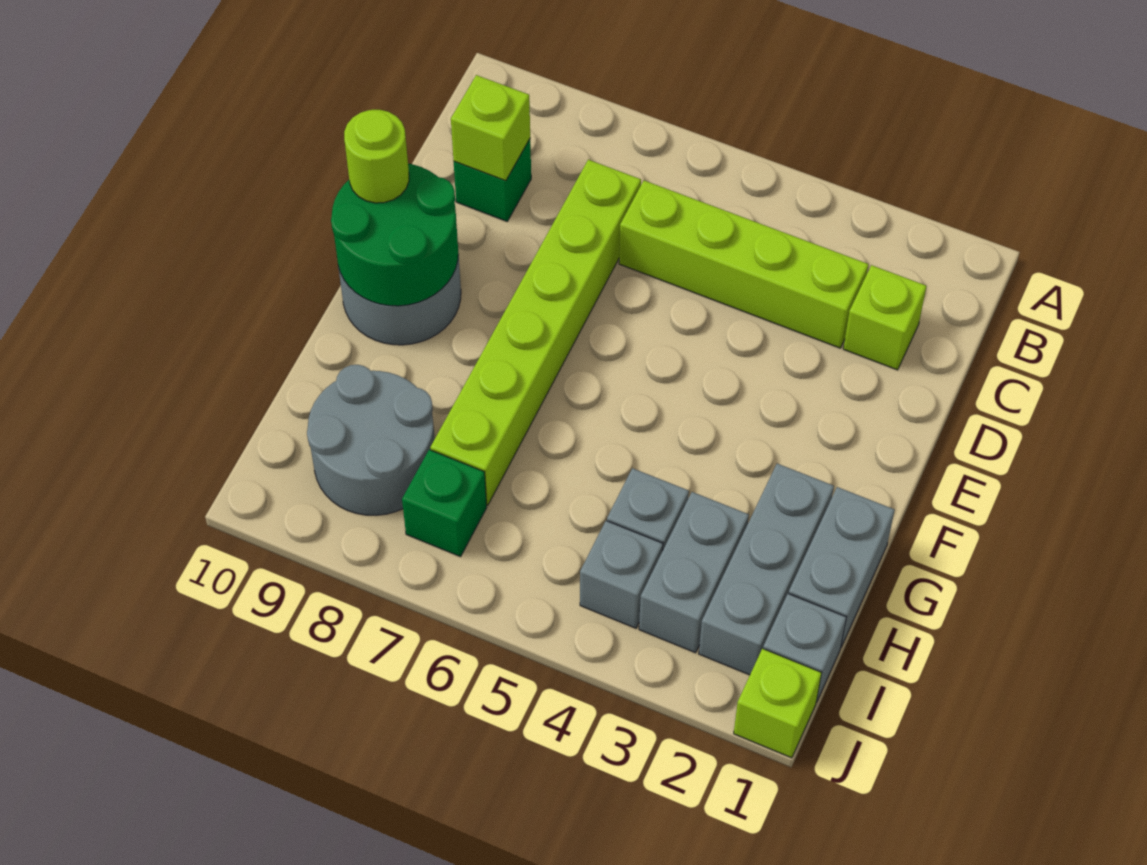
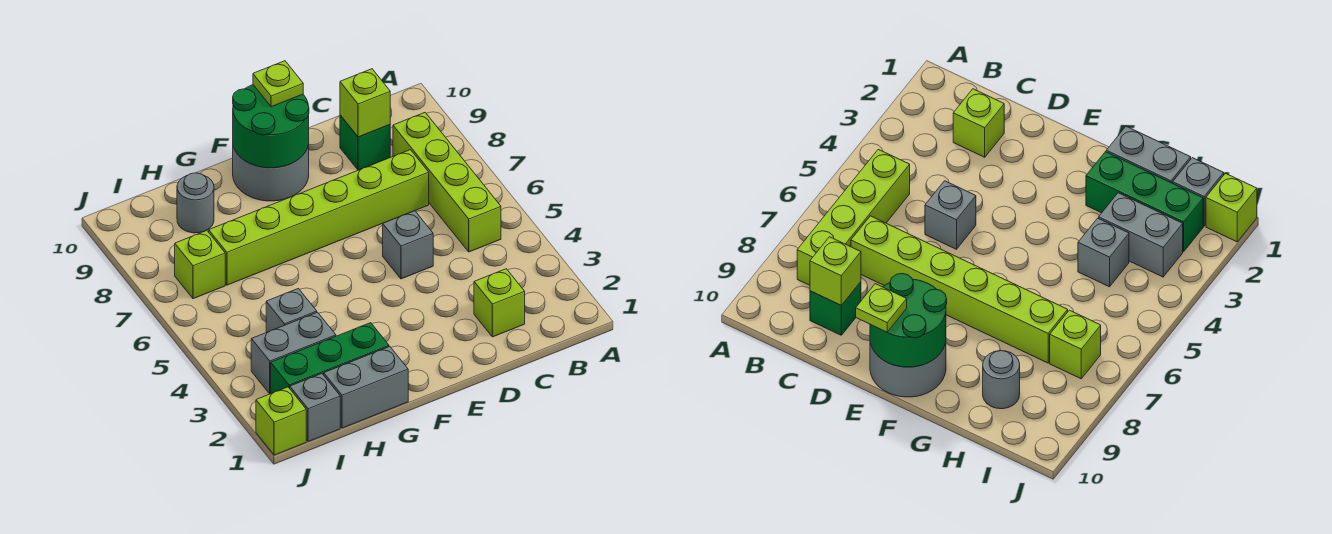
lime brick C3:C6 level 1 -> lime brick B5:B8 level 1
lime round brick E10 level 3 -> lime plate E10 level 3
grey brick G2:I2 level 1 -> green brick G2:I2 level 1
grey round brick H8:I9 level 1 -> grey round brick H9 level 1
grey brick I4 level 1 -> grey brick D5 level 1
green brick I7 level 1 -> lime brick I7 level 1

